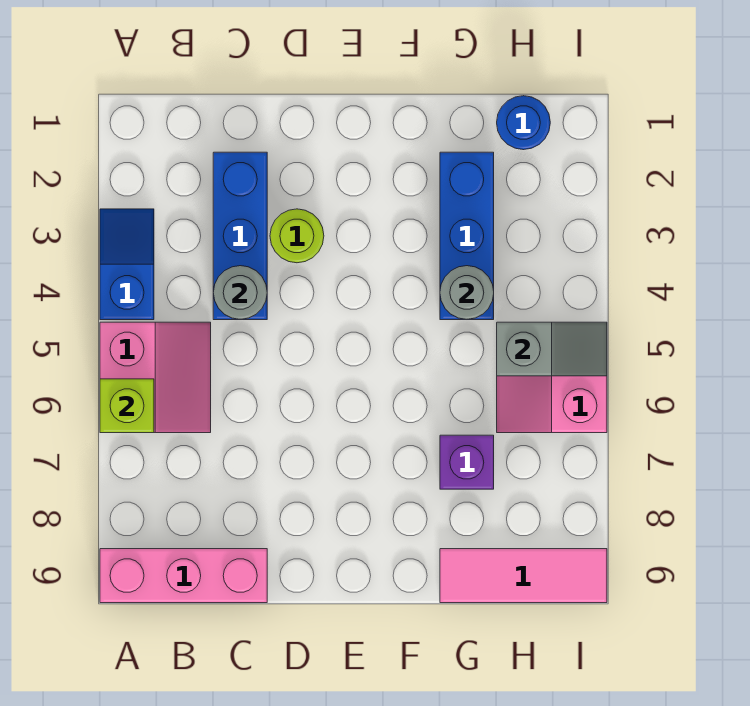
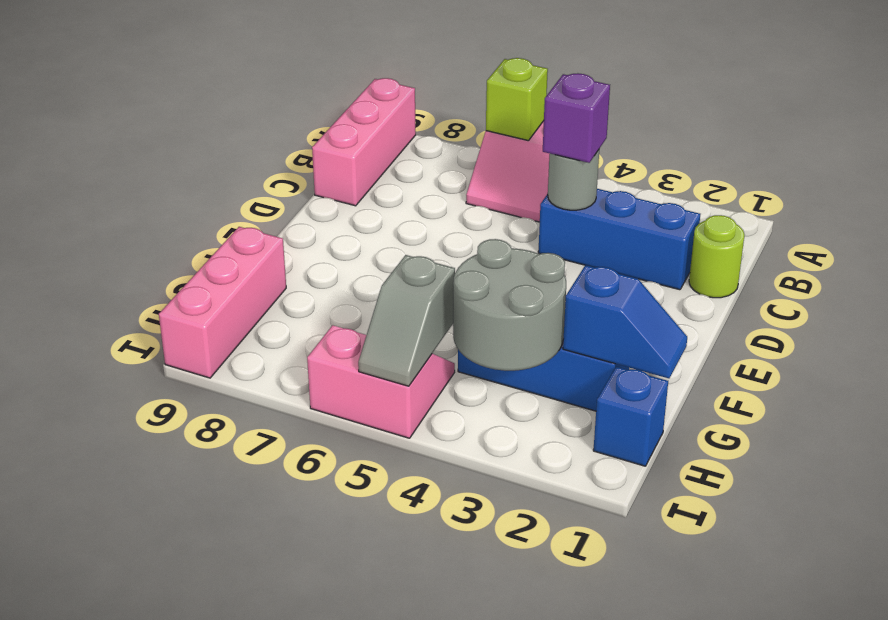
blue slope A3:A4 level 1 top 4 -> blue slope G1:G2 level 2 top 2
lime round brick D3 level 1 -> lime round brick C1 level 1
grey round brick G4 level 2 -> grey round brick G3:H4 level 2
purple brick G7 level 1 -> purple brick C4 level 3
pink tile G9:I9 level 1 -> pink brick G9:I9 level 1
blue round brick H1 level 1 -> blue brick H1 level 1

